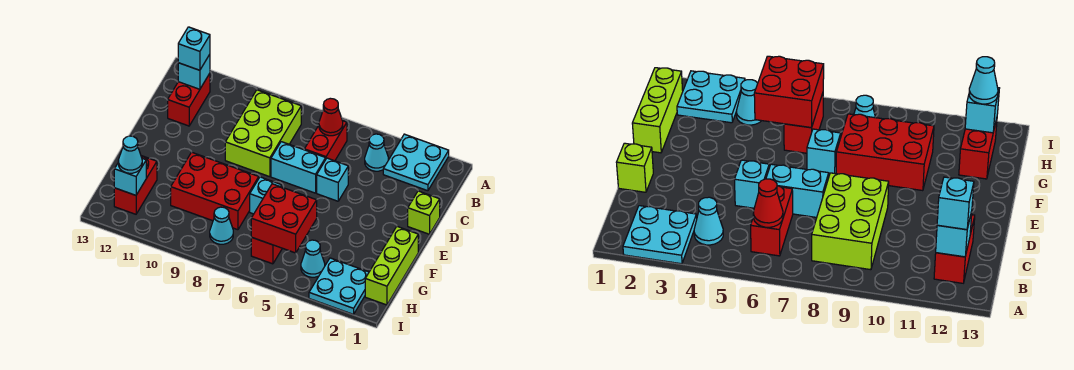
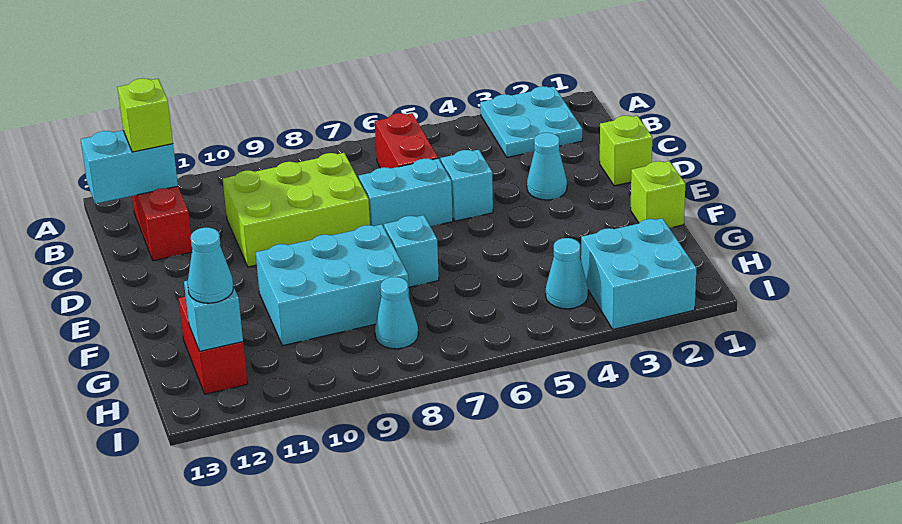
cyan cone B4 level 1 -> cyan cone D3 level 1
red cone B6 level 2 -> none
lime brick B8:D9 level 1 -> lime brick C8:D10 level 1
cyan brick B12 level 2 -> cyan brick B12:B13 level 2
cyan brick B12 level 3 -> lime brick B12 level 3
lime brick F1:H1 level 1 -> lime brick F1 level 1
red brick F8:G10 level 1 -> cyan brick F8:G10 level 1
red brick G5:H6 level 2 -> none
red brick G6:H6 level 1 -> none
cyan plate H2:I3 level 1 -> cyan brick H2:I3 level 1

